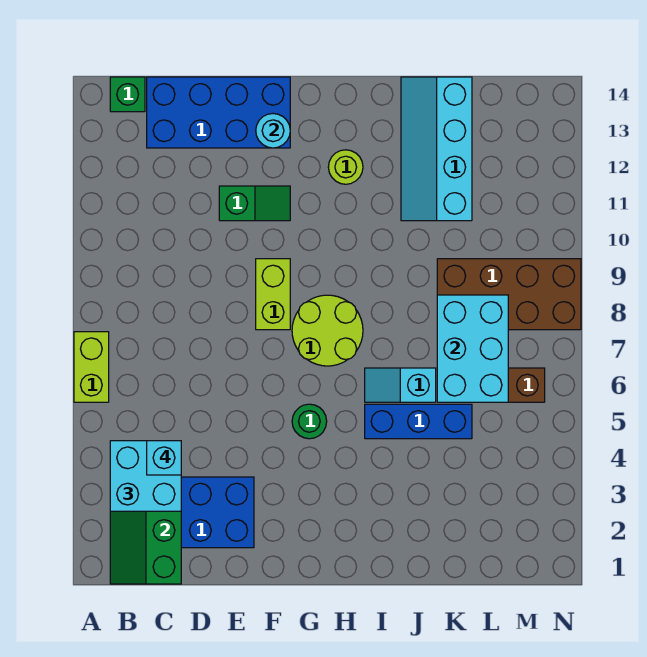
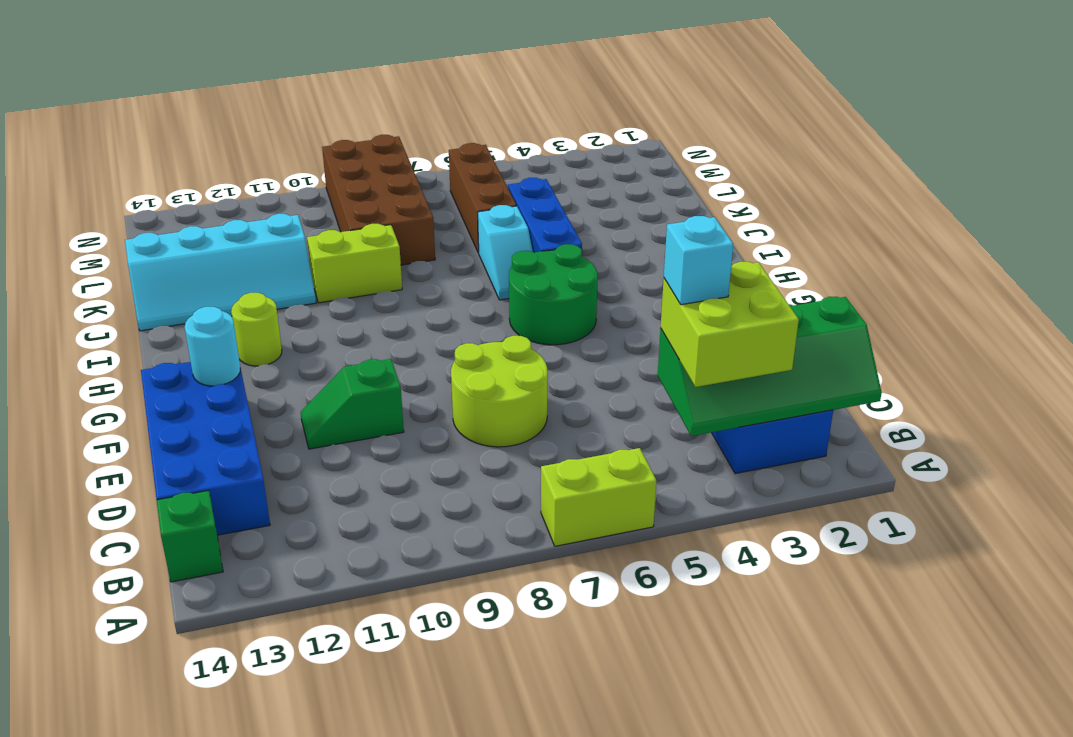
cyan brick B3:C4 level 3 -> lime brick B3:C4 level 3
green slope E11:F11 level 1 top E -> green slope E10:E11 level 1 top 10
lime brick F8:F9 level 1 -> lime brick J9:J10 level 1
green round brick G5 level 1 -> green round brick G5:H6 level 1
lime round brick G7:H8 level 1 -> lime round brick D7:E8 level 1
cyan brick K6:L8 level 2 -> none

